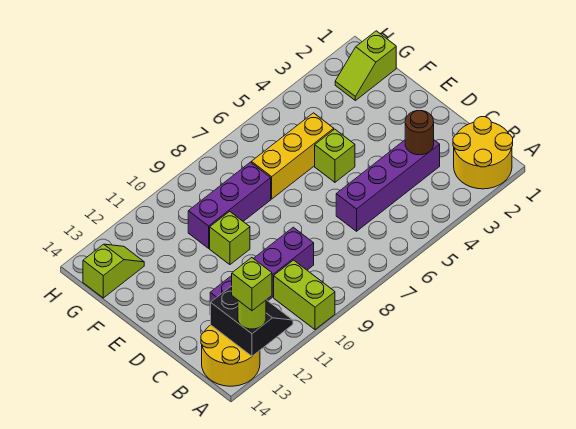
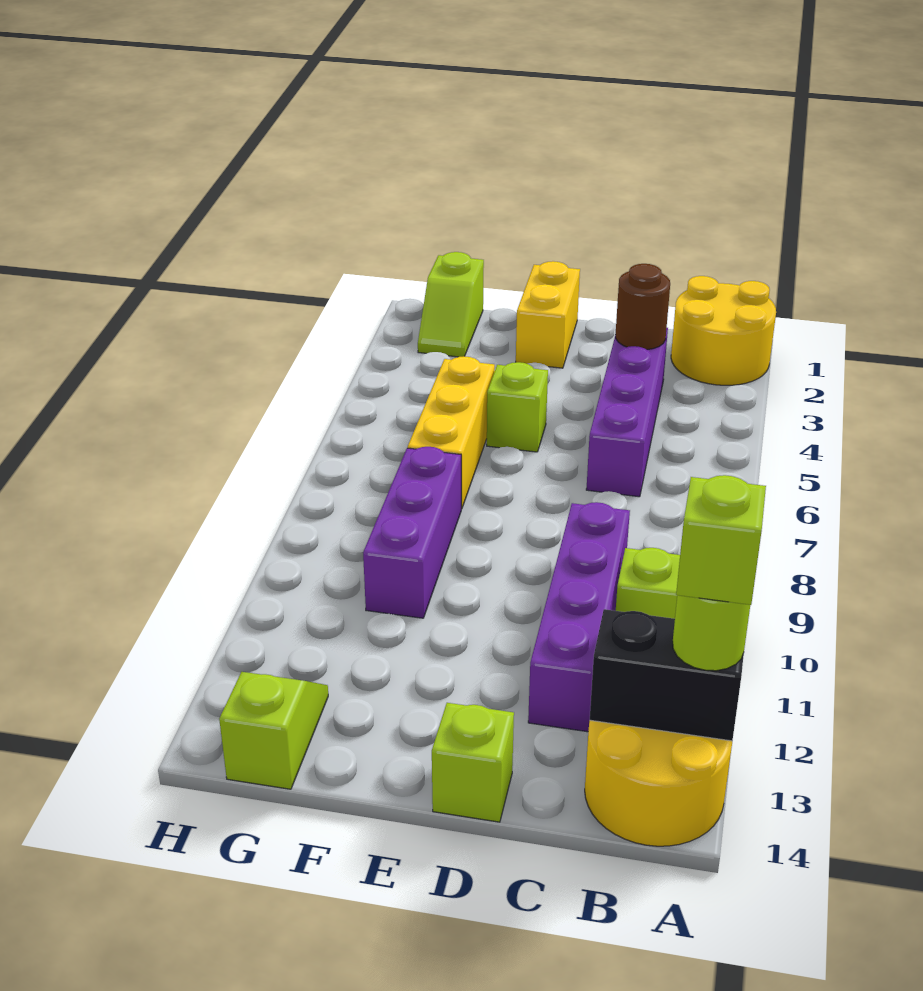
none -> yellow brick E1:E2 level 1
lime brick E10 level 1 -> lime brick D14 level 1

